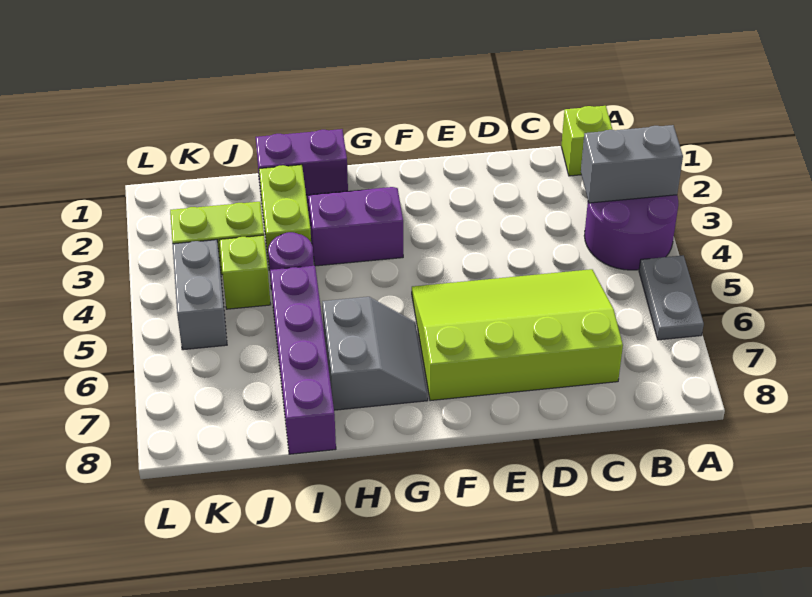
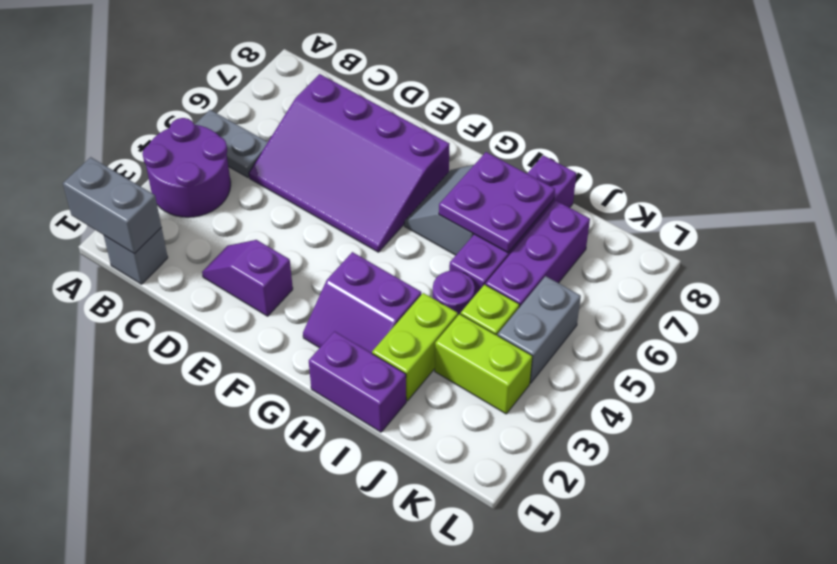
grey brick A3:B3 level 2 -> grey brick A1:B1 level 2
grey plate A5:A6 level 1 -> grey plate A5:B5 level 1
lime brick B1 level 1 -> grey brick B1 level 1
lime slope C5:F7 level 1 top 7 -> purple slope C5:F7 level 1 top 7
none -> purple slope D2:E2 level 1 top E
none -> purple plate H6:I7 level 2
none -> purple brick J5:J7 level 1

